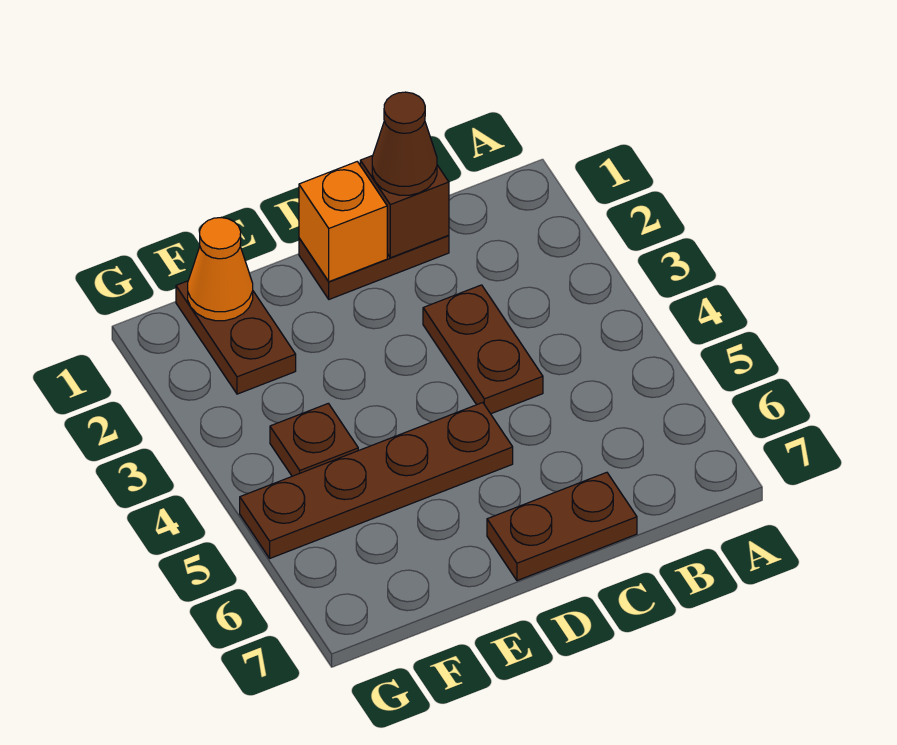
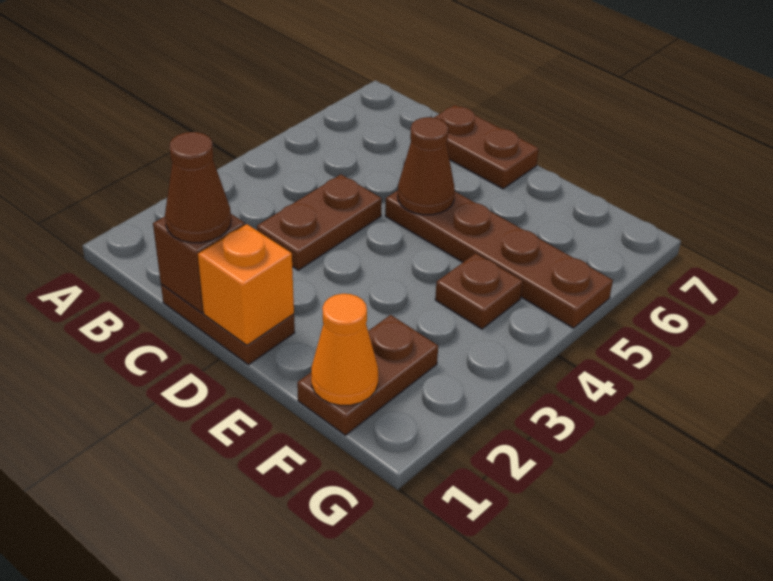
none -> brown cone D5 level 2

